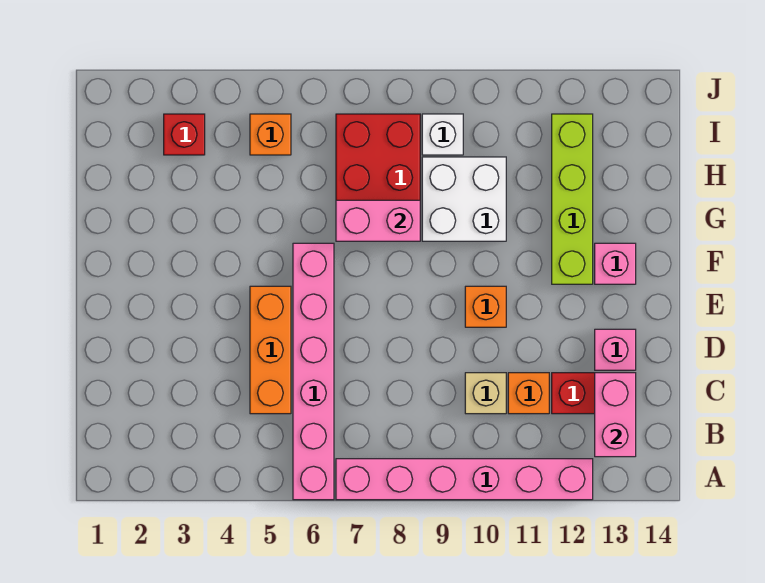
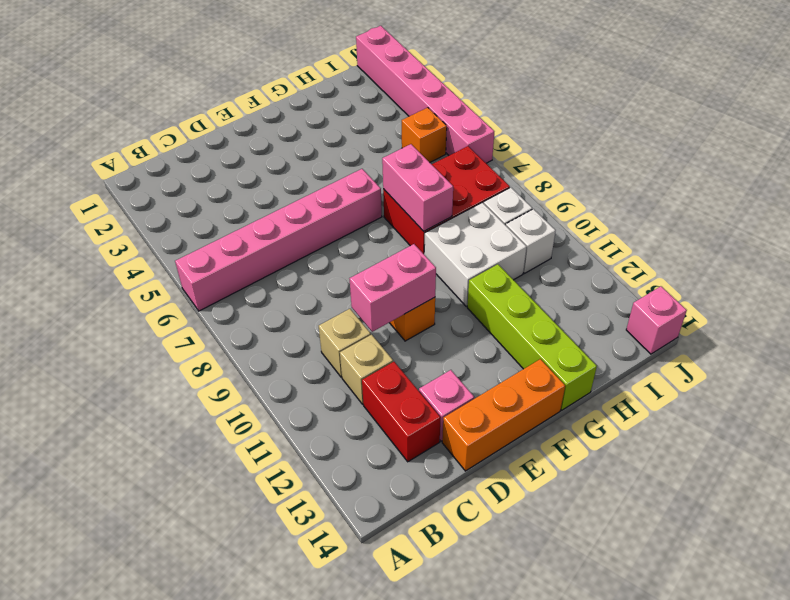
pink brick A7:A12 level 1 -> pink brick J1:J6 level 1
pink brick B13:C13 level 2 -> pink brick D10:E10 level 2
orange brick C5:E5 level 1 -> orange brick D14:F14 level 1
orange brick C11 level 1 -> tan brick C11 level 1
lime brick F12:I12 level 1 -> lime brick G11:G14 level 1
pink brick F13 level 1 -> pink brick J14 level 1
red brick I3 level 1 -> none
none -> white brick I10 level 1

